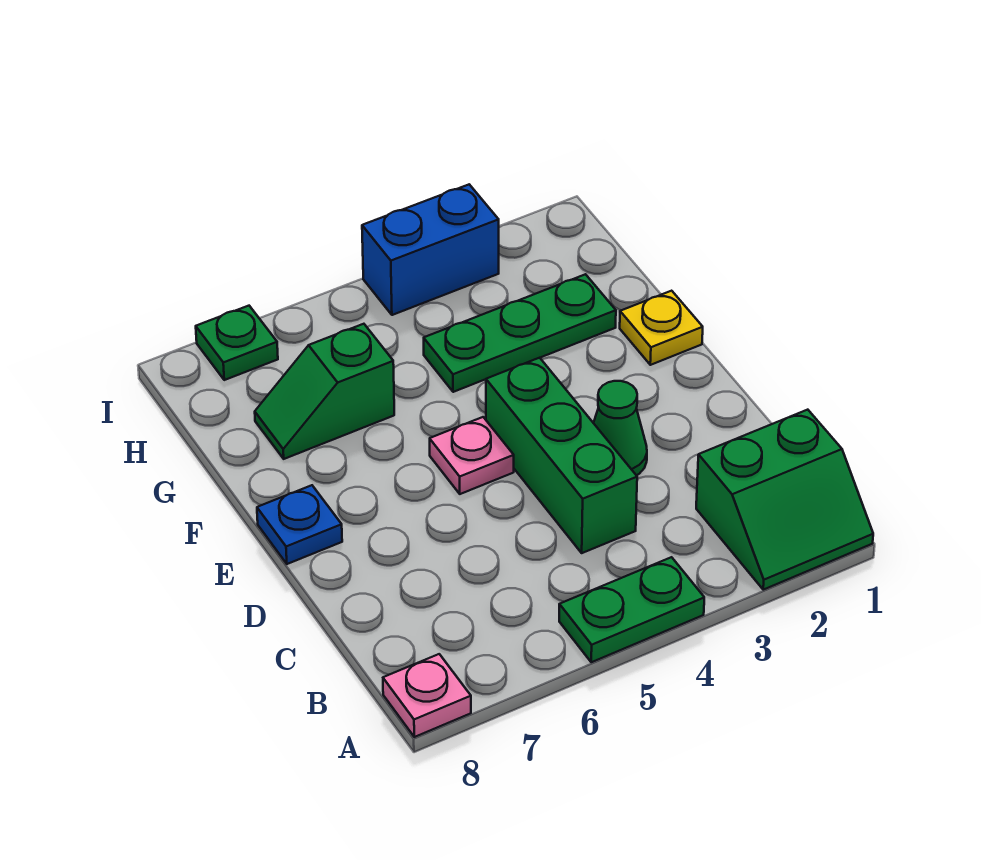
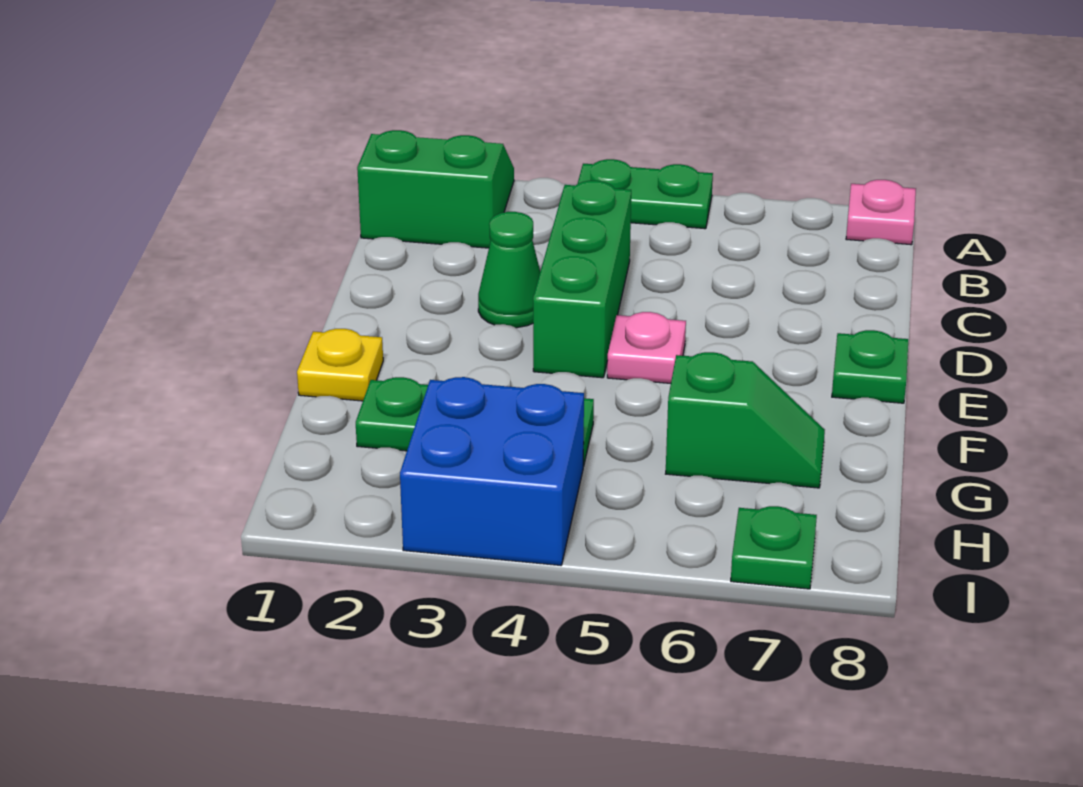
blue plate E8 level 1 -> green plate E8 level 1
blue brick I3:I4 level 1 -> blue brick H3:I4 level 1

